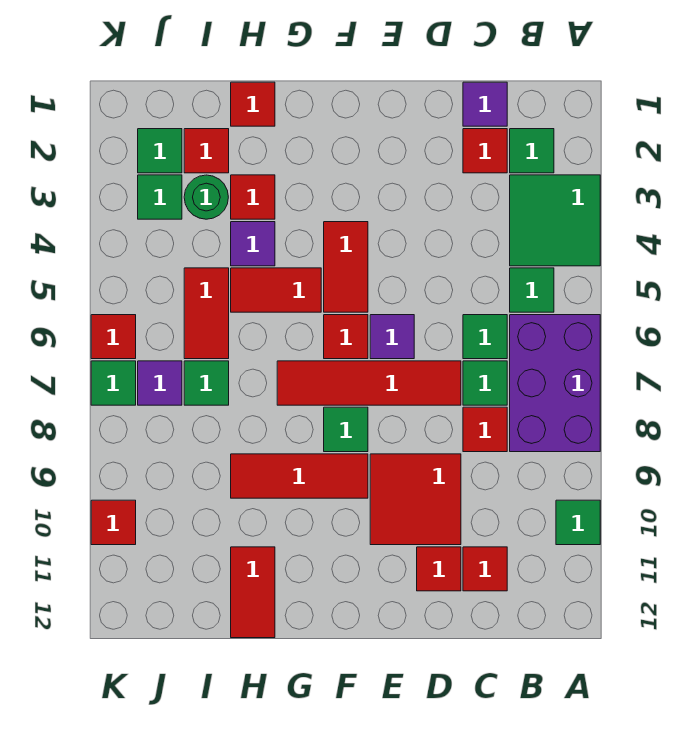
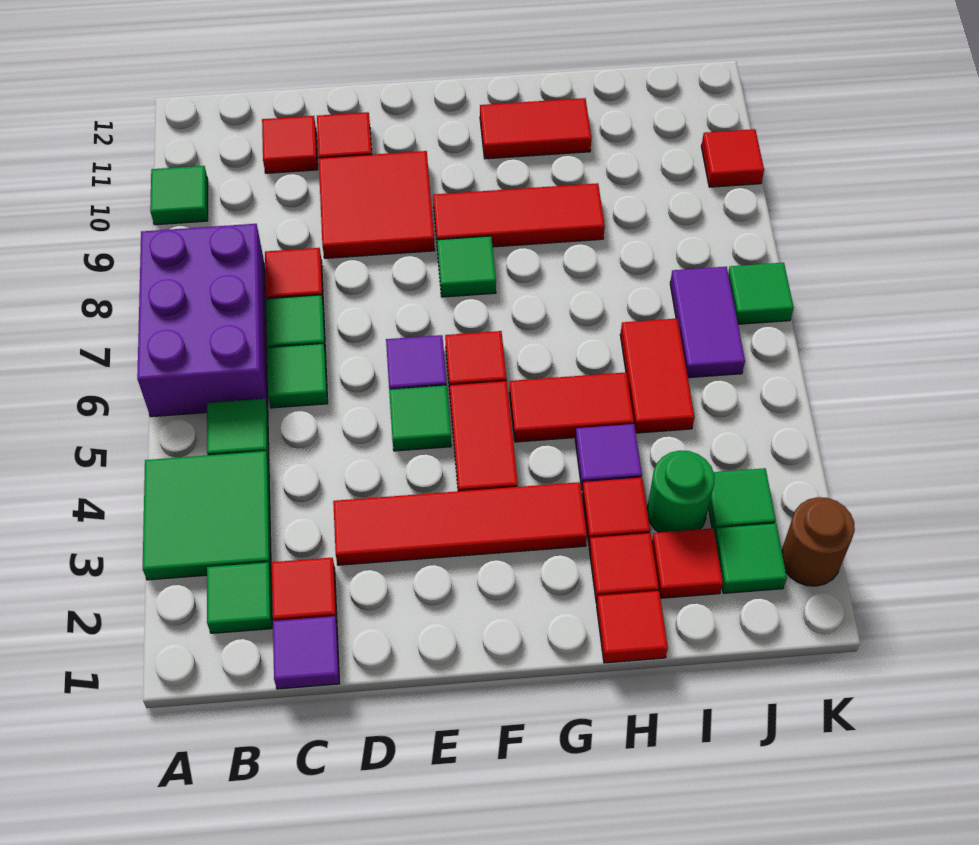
red tile D7:G7 level 1 -> red tile D3:G3 level 1
red tile H11:H12 level 1 -> red tile G11:H11 level 1
green tile I7 level 1 -> green tile E5 level 1
purple tile J7 level 1 -> purple tile J6:J7 level 1
none -> brown round brick K2 level 1
red tile K6 level 1 -> red tile H2 level 1

